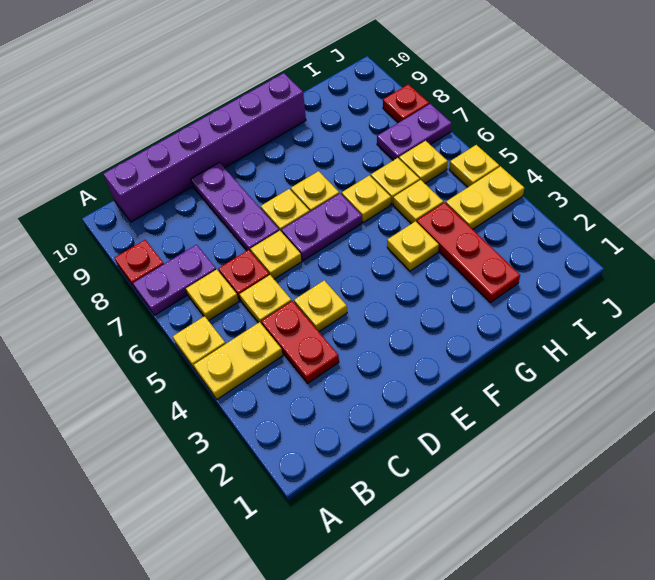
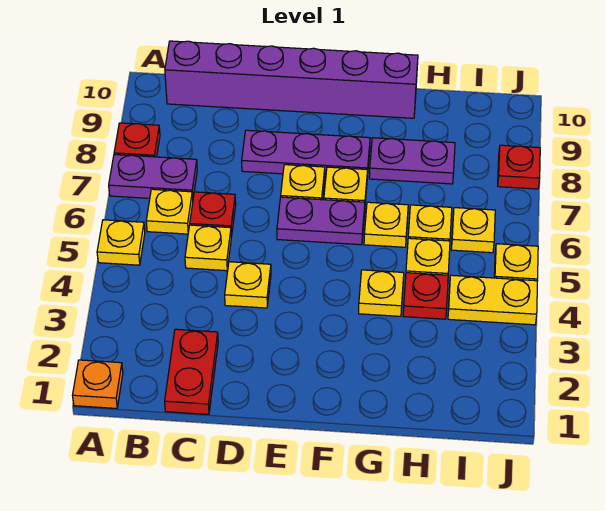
none -> orange plate A1 level 1
yellow plate A4:B4 level 1 -> none
red plate C3:C4 level 1 -> red plate C1:C2 level 1
yellow plate D6 level 1 -> none
purple plate D7:D9 level 1 -> purple plate D8:F8 level 1
red plate H2:H4 level 1 -> red plate H4 level 1
purple plate I7:J7 level 1 -> purple plate G8:H8 level 1

